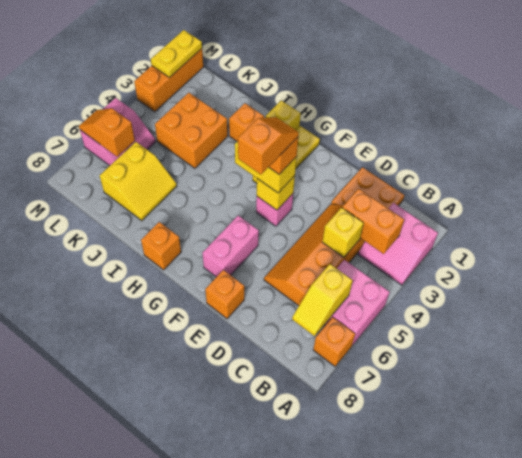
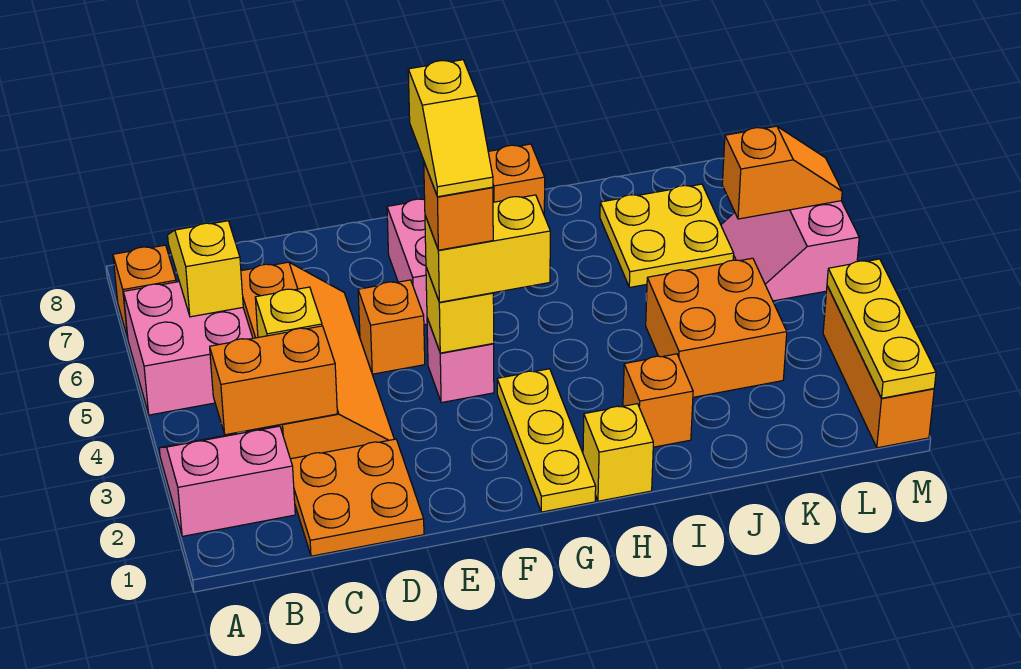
orange brick E8 level 1 -> orange brick E5 level 1
orange slope F4:F5 level 5 top 5 -> yellow slope F4:F5 level 5 top 5
yellow slope J6:K7 level 1 top K -> yellow plate J6:K7 level 1
yellow plate M1:M2 level 2 -> yellow plate M1:M3 level 2

